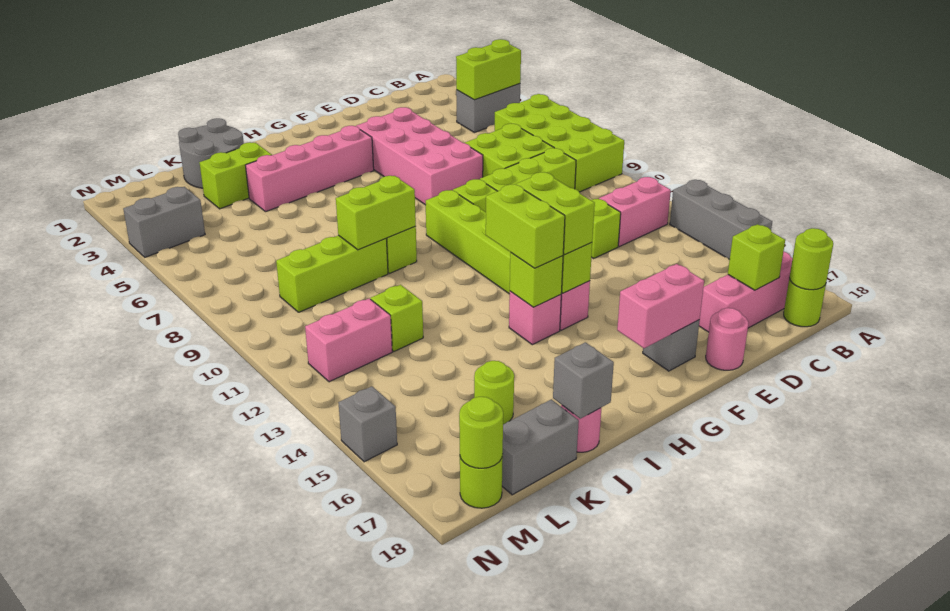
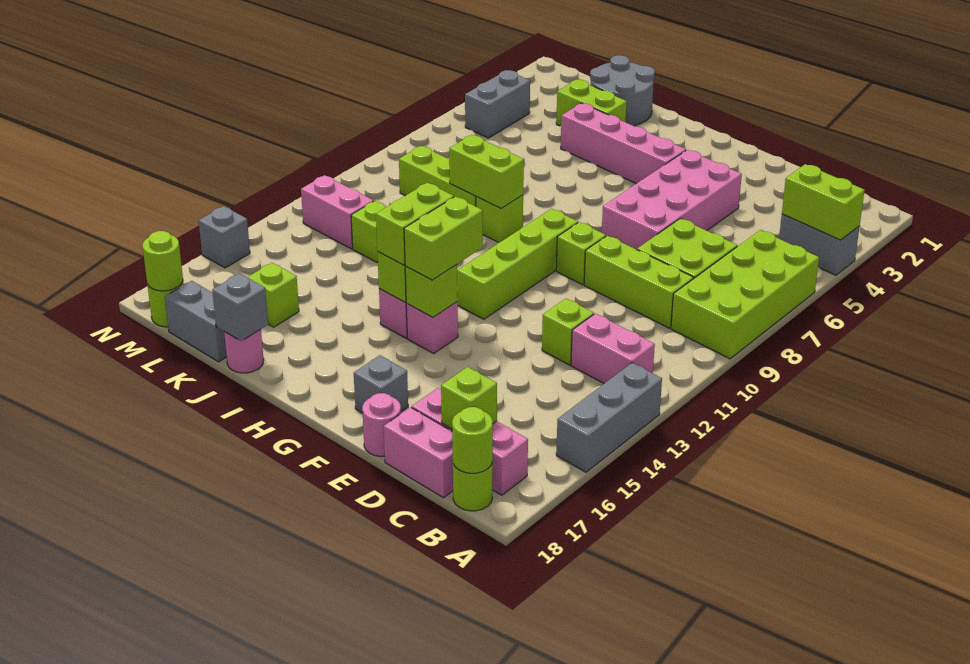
pink brick F17:G17 level 2 -> pink brick C18:D18 level 1
lime round brick K16 level 1 -> lime brick K16 level 1
grey brick M4:N4 level 1 -> grey brick M4:M5 level 1

